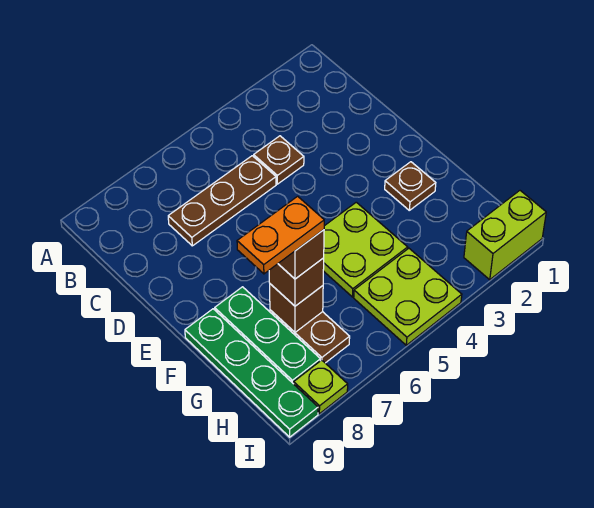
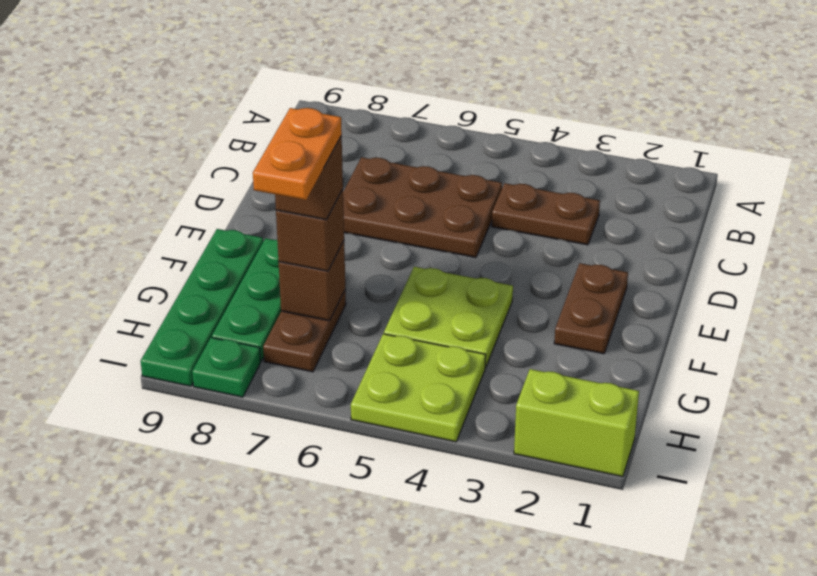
brown plate C4 level 1 -> brown plate C3:C4 level 1
brown plate C5:C7 level 1 -> brown plate C5:D7 level 1
brown plate F2 level 1 -> brown plate E2:F2 level 1
orange plate G7:G8 level 5 -> orange plate G7:H7 level 5
lime plate I8 level 1 -> green plate I8 level 1

